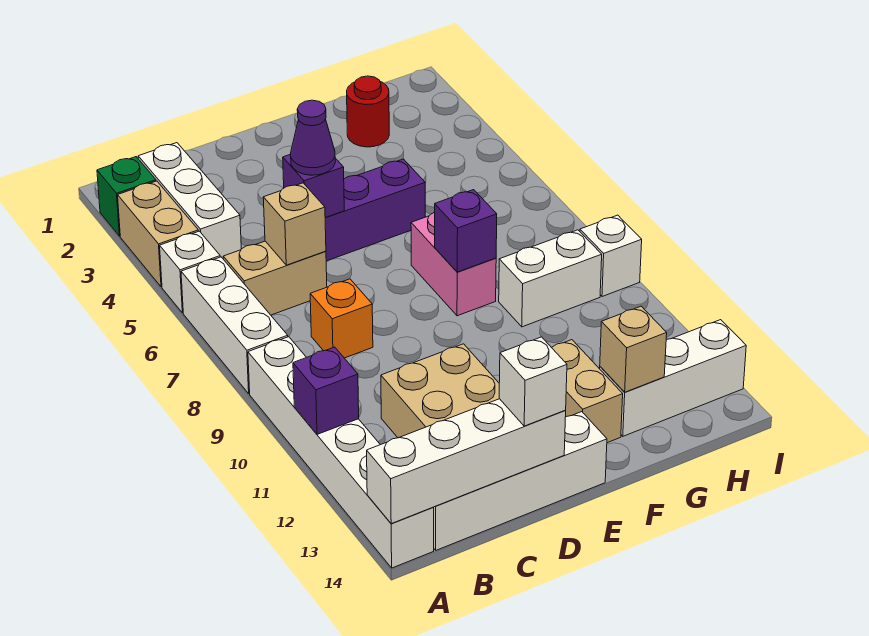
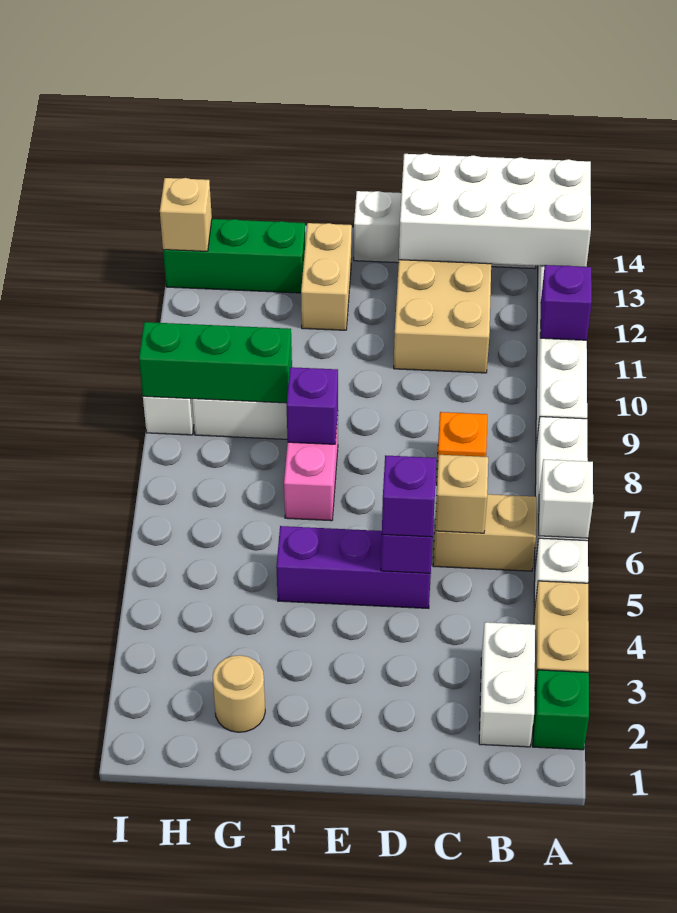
white brick A14:D14 level 2 -> white brick A13:D14 level 2
white brick B2:B4 level 1 -> white brick B2:B3 level 1
purple cone D5 level 3 -> purple brick D5 level 3
white brick D14 level 3 -> white brick A6 level 2
red round brick G2 level 1 -> tan round brick G2 level 1
none -> green brick G9:I9 level 2
white brick G13:I13 level 1 -> green brick G13:I13 level 1
tan brick G13 level 2 -> tan brick I13 level 2

